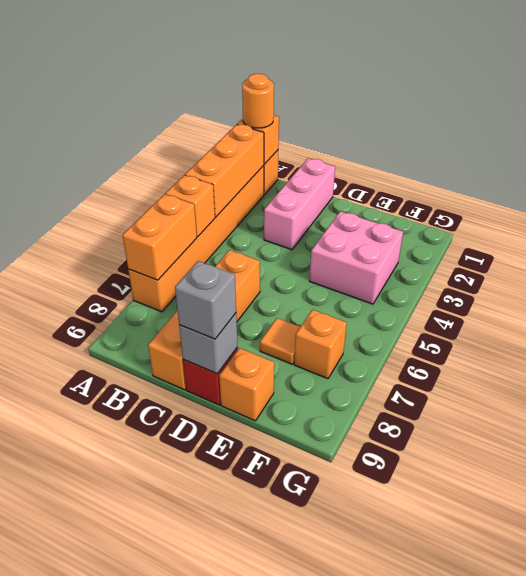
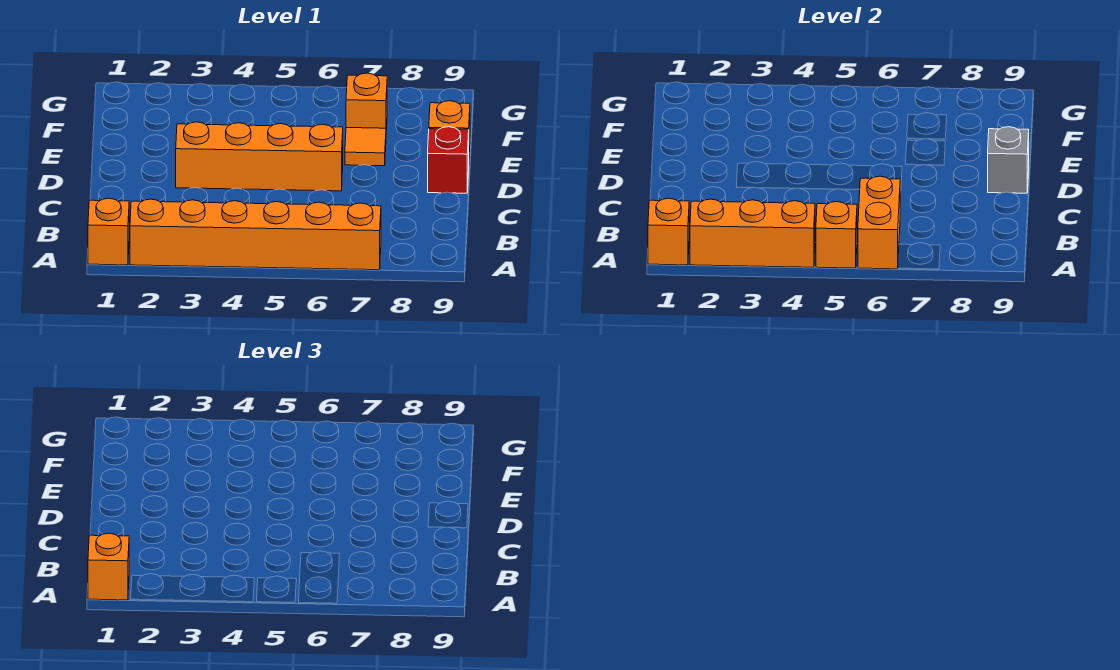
orange round brick A1 level 3 -> orange brick A1 level 3
orange brick A6:A7 level 2 -> orange brick A6:B6 level 2
pink brick C1:C3 level 1 -> none
orange brick C6:C9 level 1 -> orange brick D3:D6 level 1
grey brick D9 level 3 -> none
pink brick E3:F4 level 1 -> none

